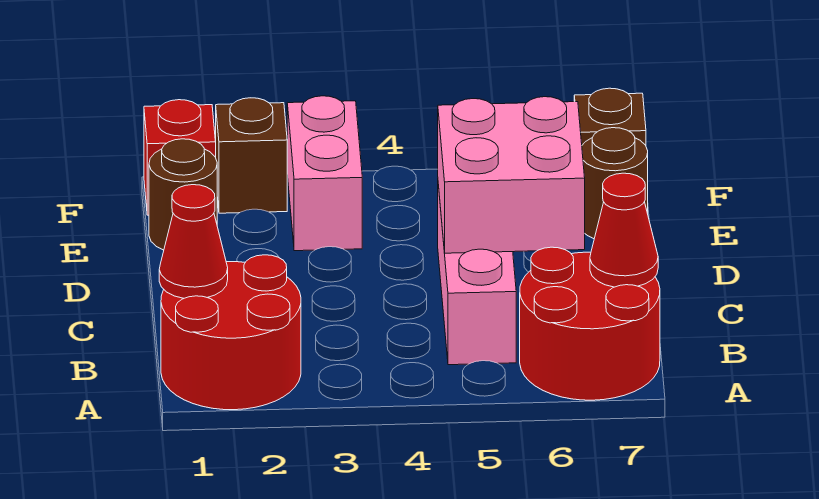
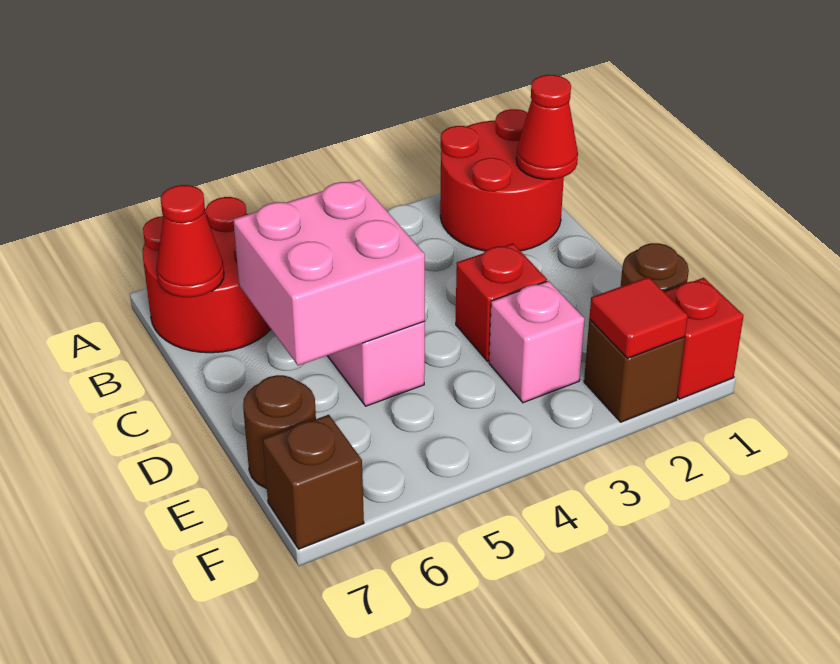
none -> red brick D3 level 1
pink brick E3:F3 level 1 -> pink brick E3 level 1
none -> red tile F2 level 2

